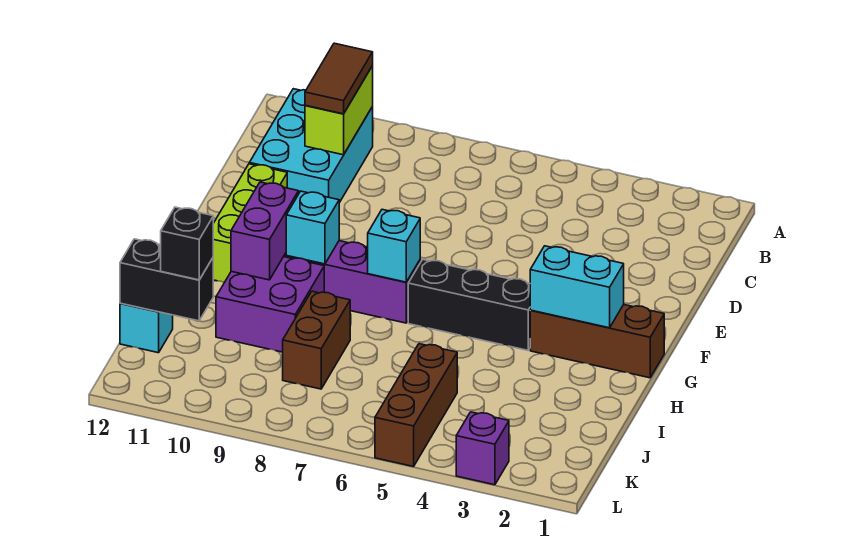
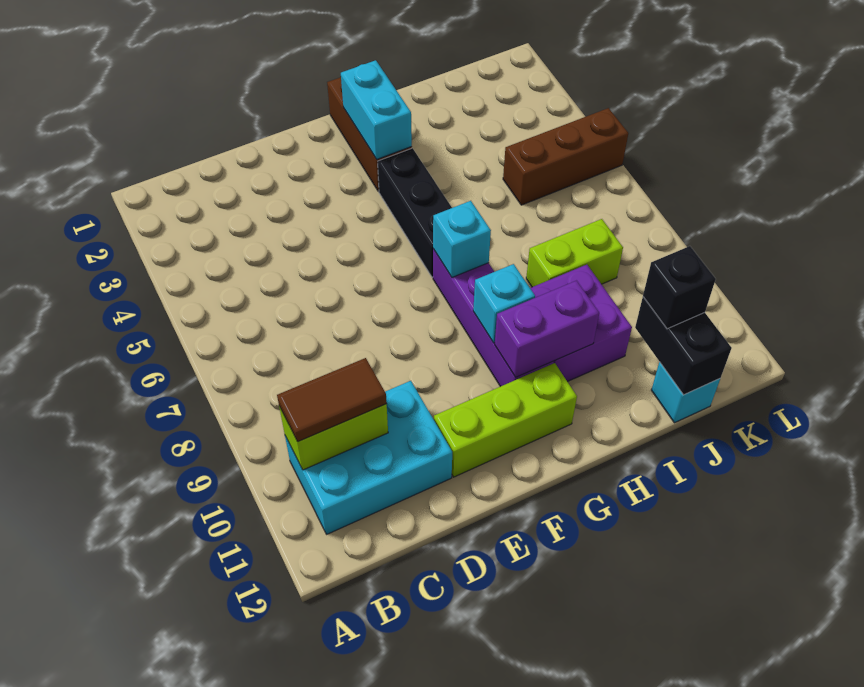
brown brick I8:J8 level 1 -> lime brick I8:J8 level 1
purple brick L3 level 1 -> none

